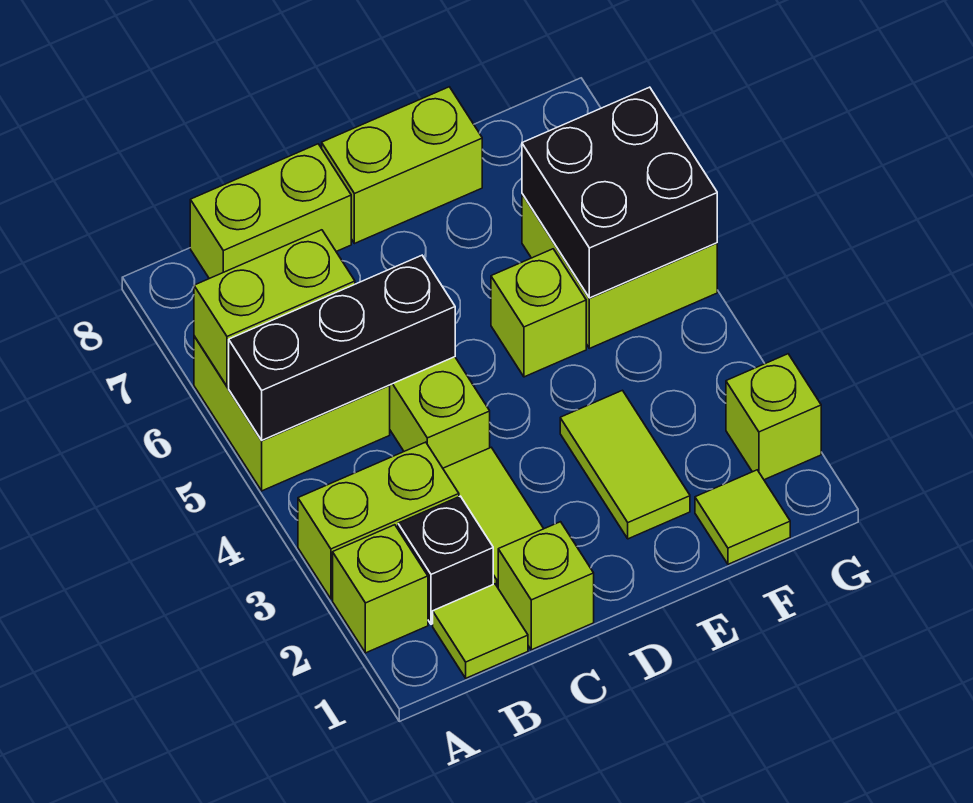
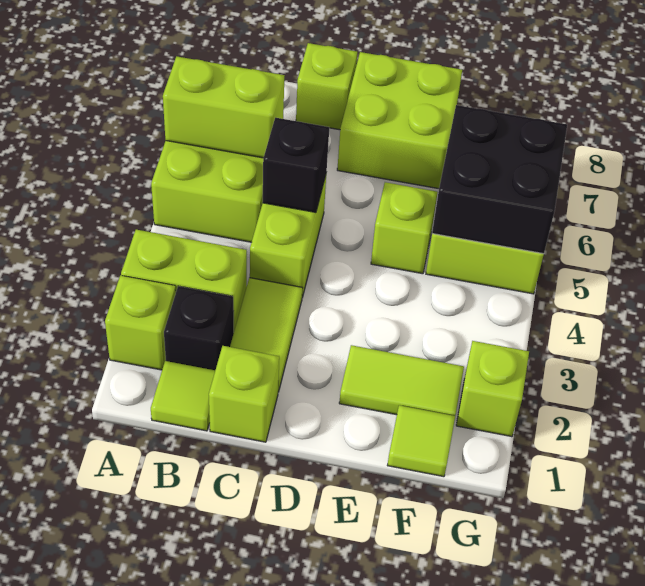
black brick A5:C5 level 2 -> black brick C5 level 2
lime brick B8:C8 level 1 -> lime brick C8 level 1
lime brick D8:E8 level 1 -> lime brick D7:E8 level 1
lime tile E2:E3 level 1 -> lime tile E2:F2 level 1

